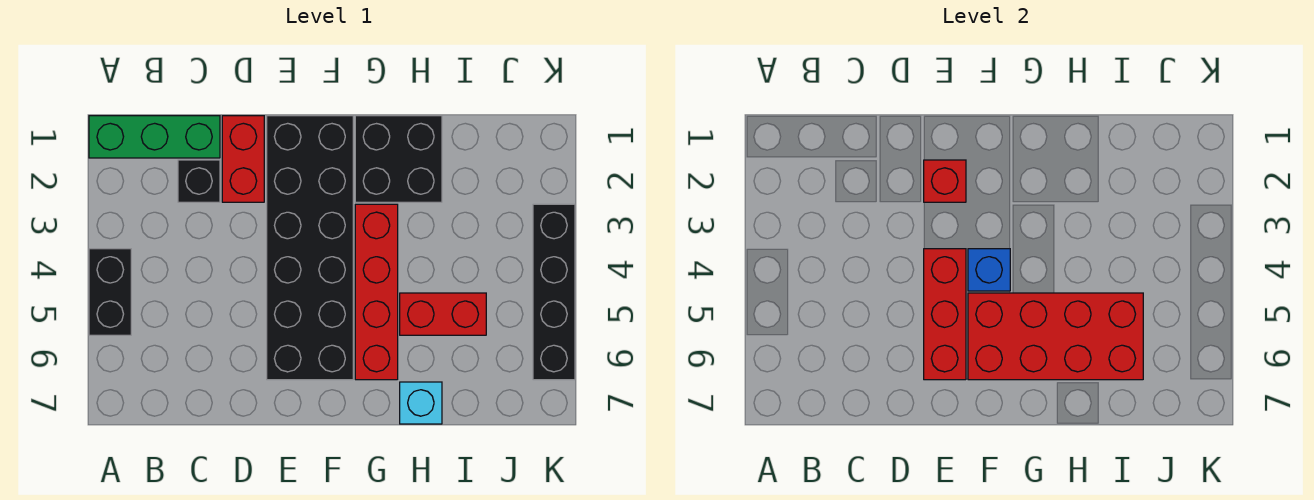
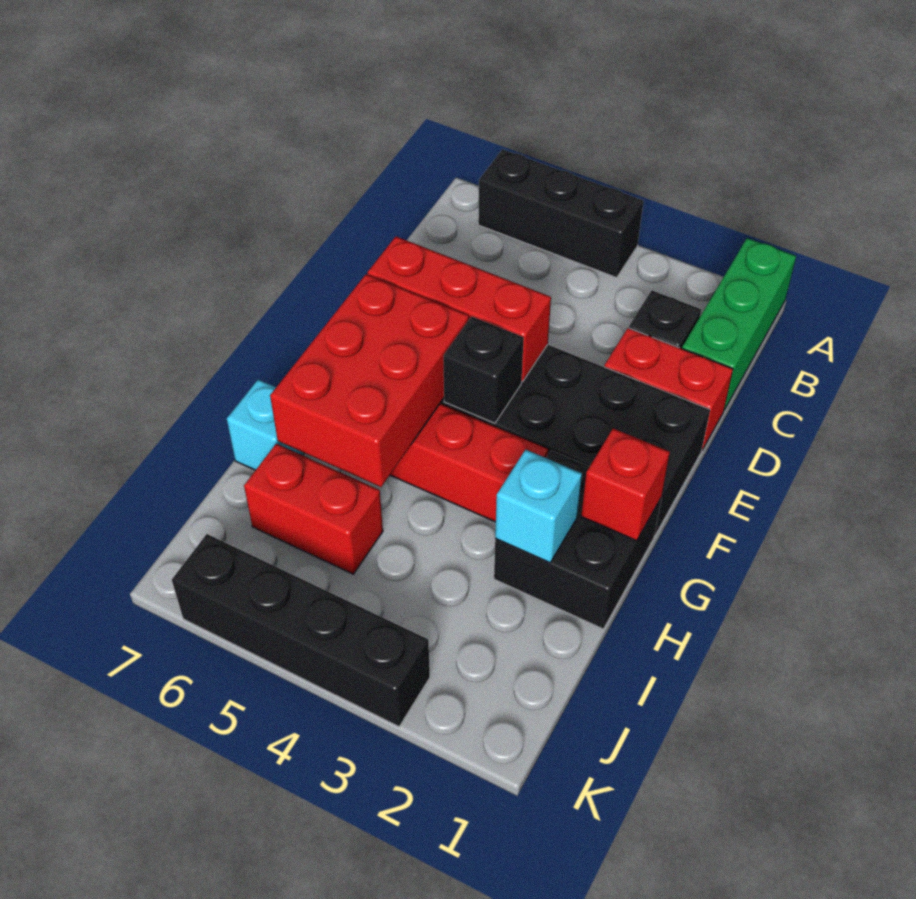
black brick A4:A5 level 1 -> black brick A4:A6 level 1
red brick E2 level 2 -> red brick G1 level 2
blue brick F4 level 2 -> black brick F4 level 2
red brick F5:I6 level 2 -> red brick F5:H6 level 2
none -> cyan brick H2 level 2
red brick H5:I5 level 1 -> red brick I5:I6 level 1

